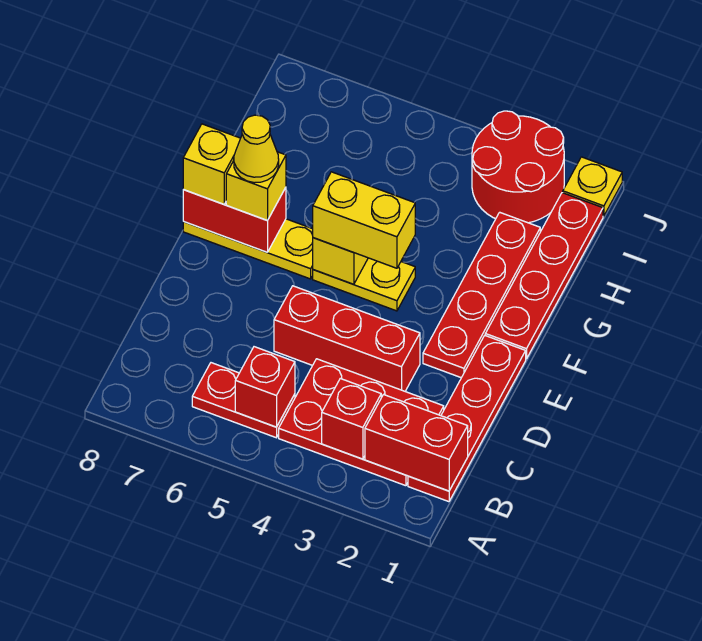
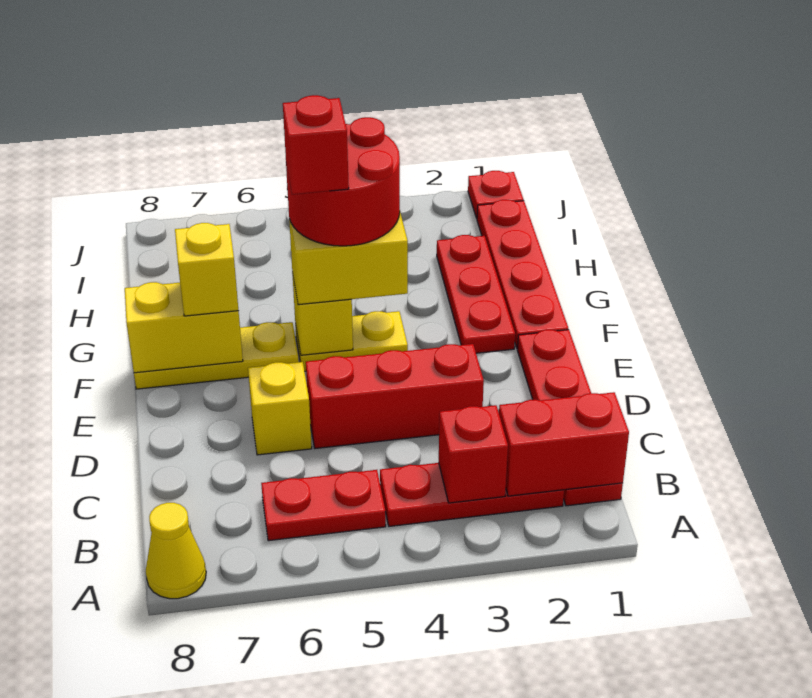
red plate B2:C4 level 1 -> red plate B2:B4 level 1
red brick B5 level 2 -> red brick F5 level 5
red plate E2:H2 level 1 -> red plate F2:H2 level 1
red brick F7:F8 level 2 -> yellow brick F7:F8 level 2
yellow cone F7 level 4 -> yellow cone A8 level 1
yellow brick F8 level 3 -> yellow brick D6 level 1
red round brick I2:J3 level 1 -> red round brick F4:G5 level 4
yellow plate J1 level 1 -> red plate J1 level 1

